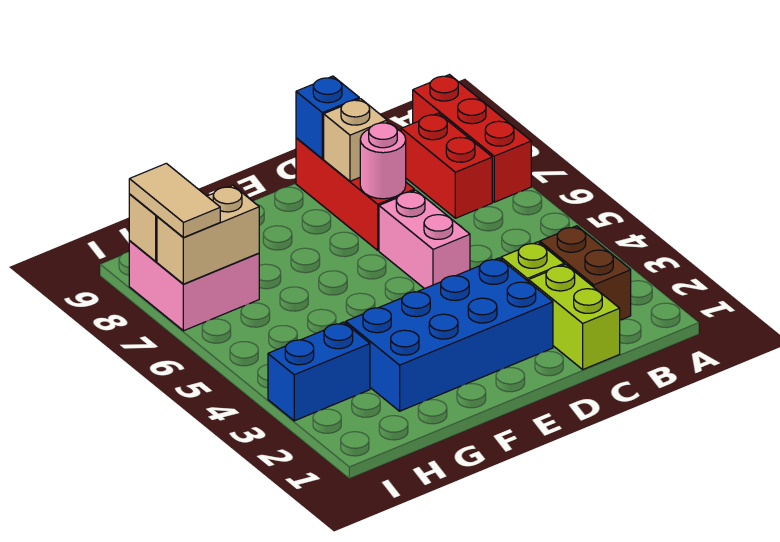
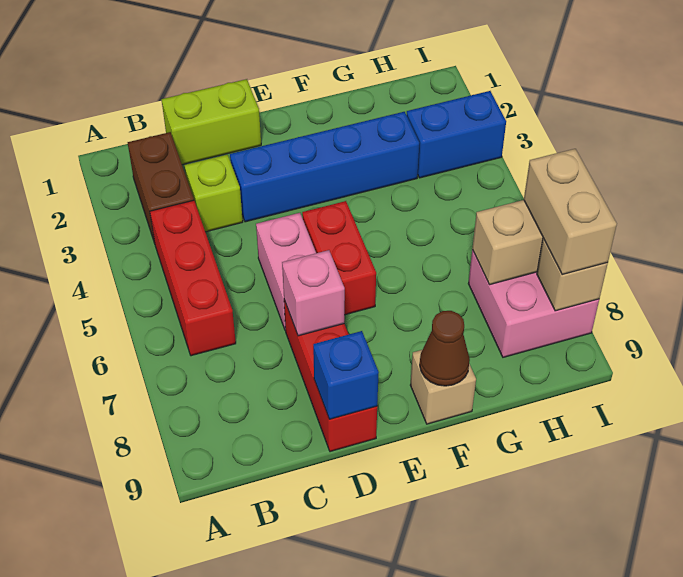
red brick A7:A9 level 1 -> red brick B4:B6 level 1
red brick B7:B8 level 1 -> red brick E5:E6 level 1
lime brick C1:C2 level 1 -> lime brick C1:D1 level 1
blue brick D2:G3 level 1 -> blue brick D3:G3 level 1
pink round brick D7 level 2 -> pink brick D7 level 2
tan brick D8 level 2 -> tan brick F9 level 1
none -> brown cone F9 level 2
tan tile I7:I8 level 3 -> tan brick I7:I8 level 3

